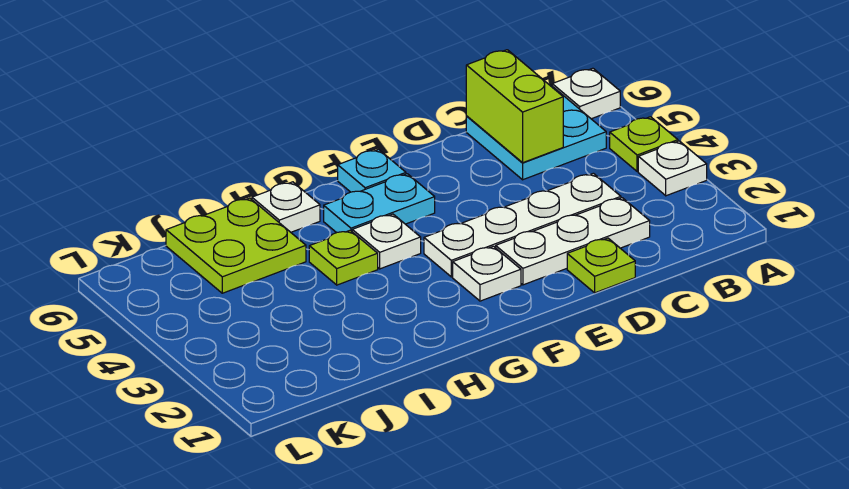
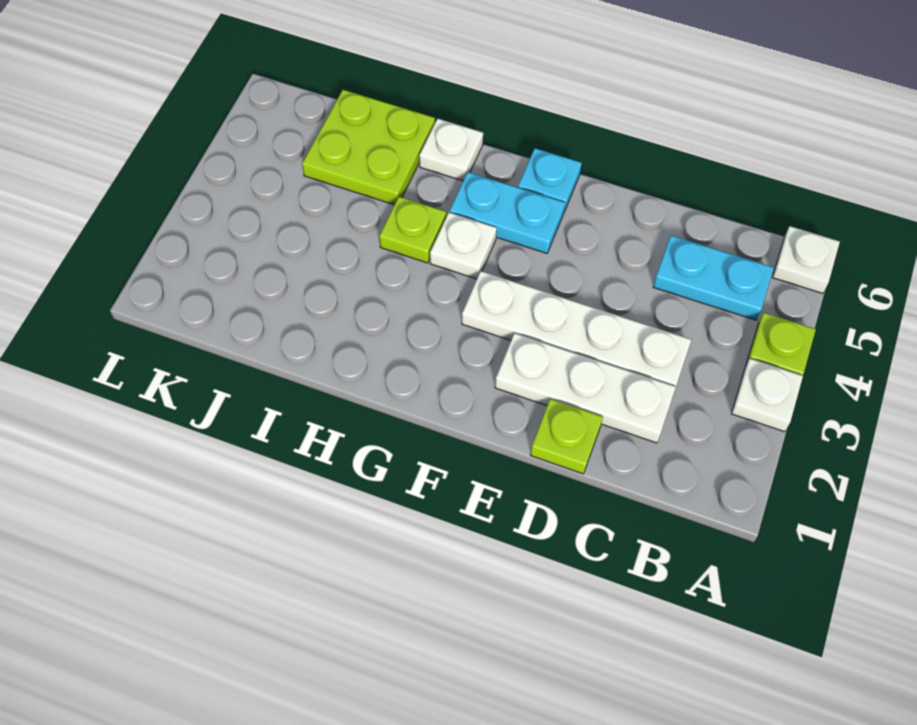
cyan plate B5:C6 level 1 -> cyan plate B5:C5 level 1
lime brick C5:C6 level 2 -> none
white plate F2 level 1 -> none

